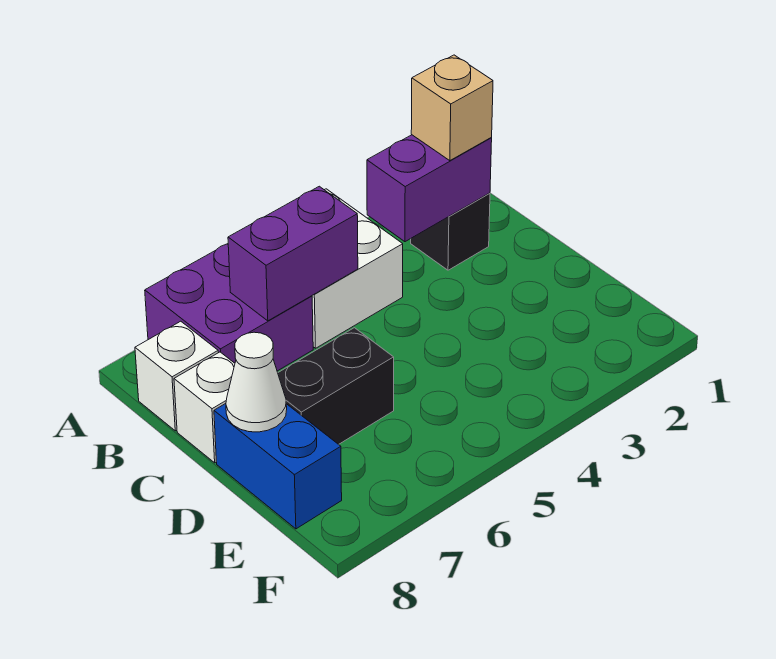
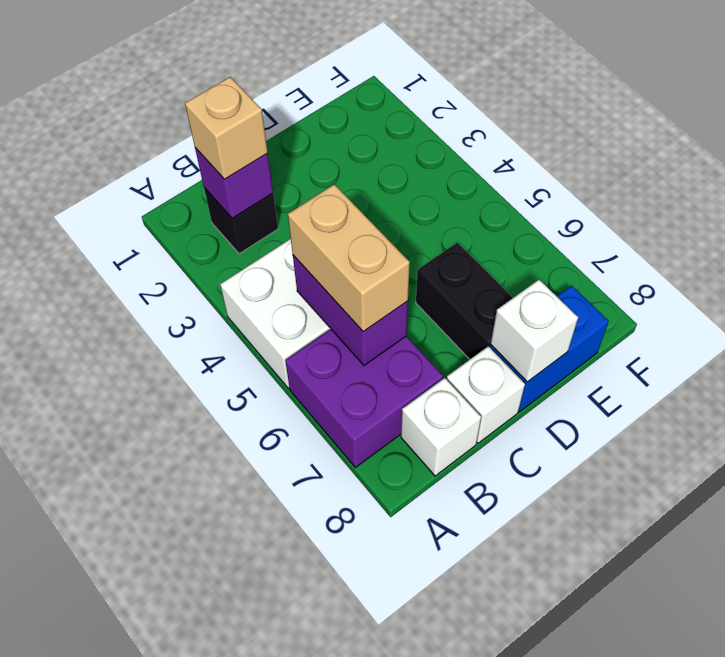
purple brick B2:B3 level 2 -> purple brick B2 level 2
none -> tan brick B5:B6 level 3
white cone D8 level 2 -> white brick D8 level 2

